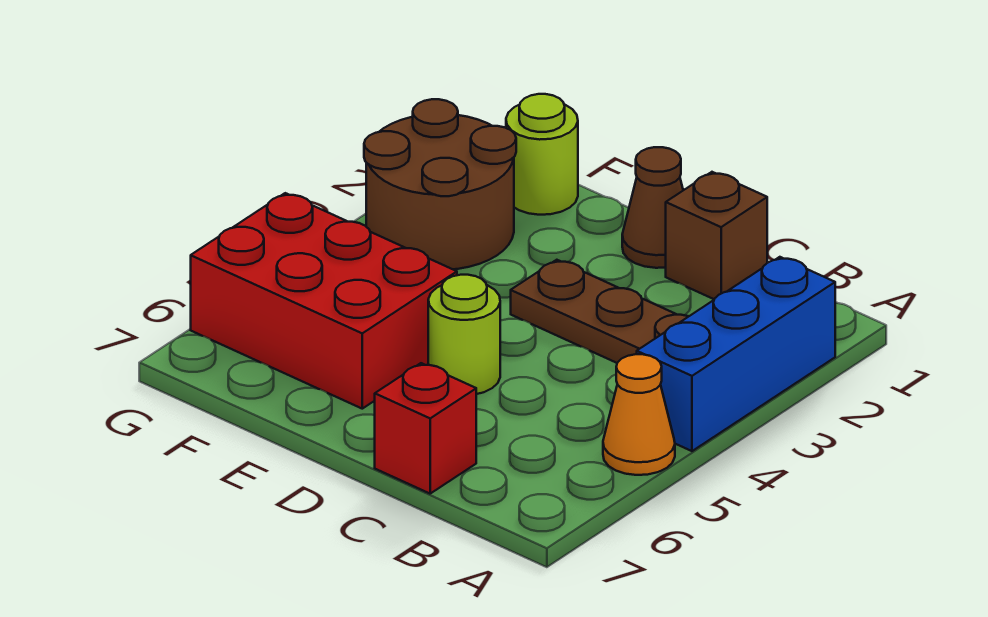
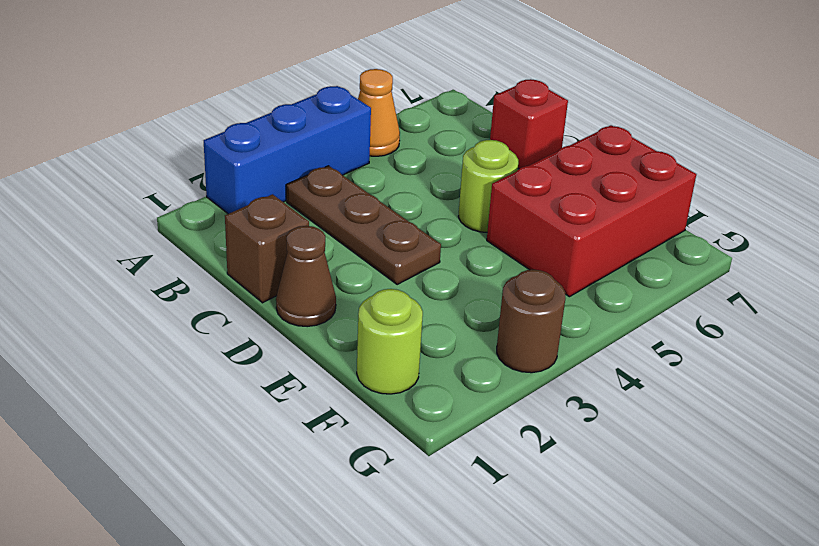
red brick E5:G6 level 1 -> red brick E5:F7 level 1
brown round brick F2:G3 level 1 -> brown round brick G3 level 1

